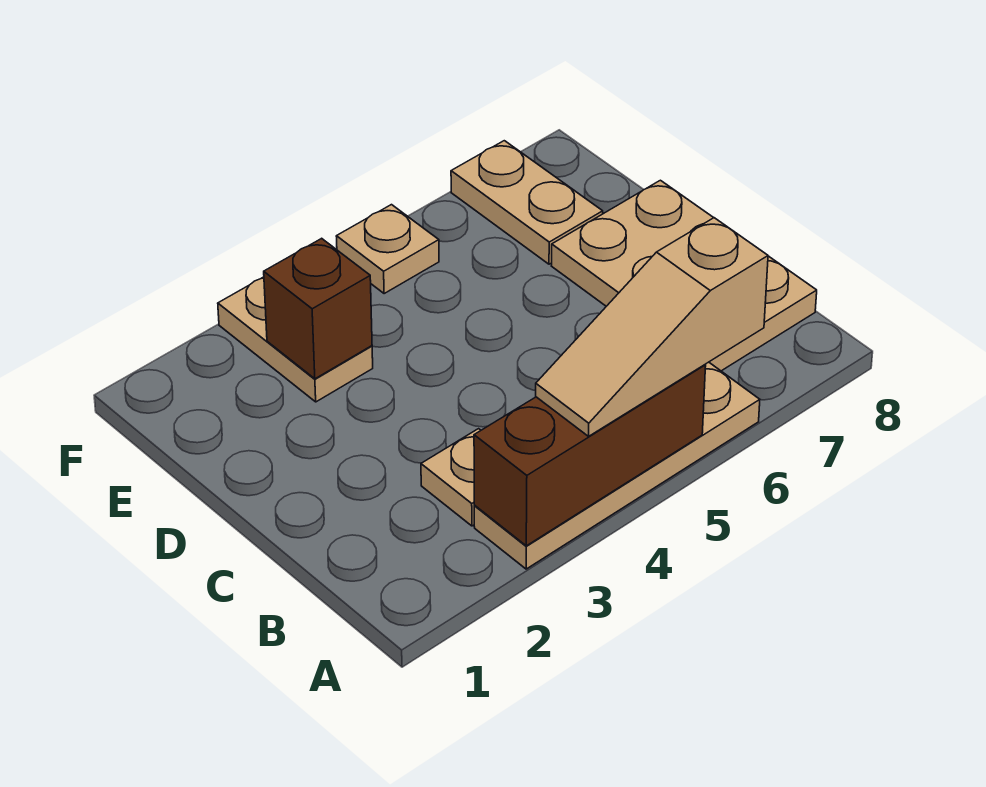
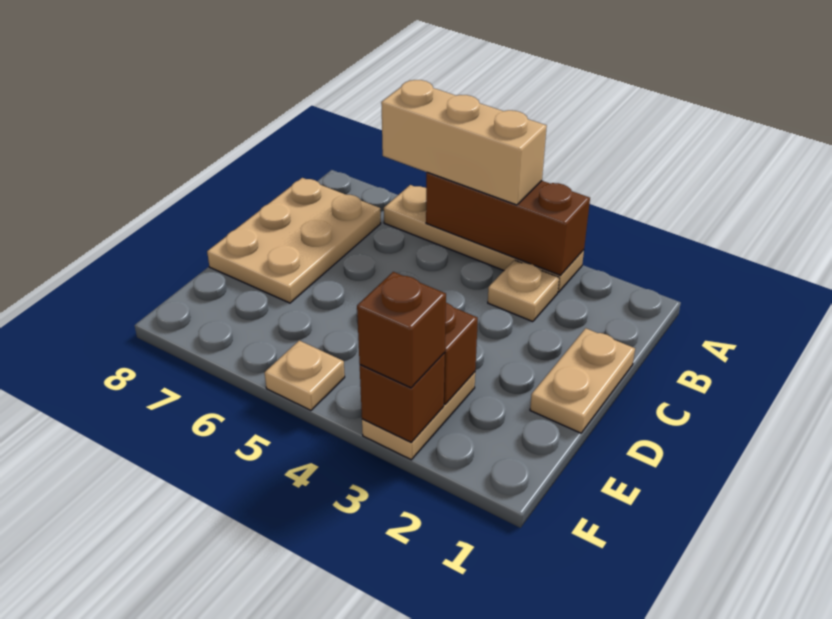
tan slope A4:A6 level 3 top 6 -> tan brick A4:A6 level 3
tan plate E7:F7 level 1 -> tan plate C1:D1 level 1
none -> brown brick F3 level 2
none -> brown brick F3 level 3

